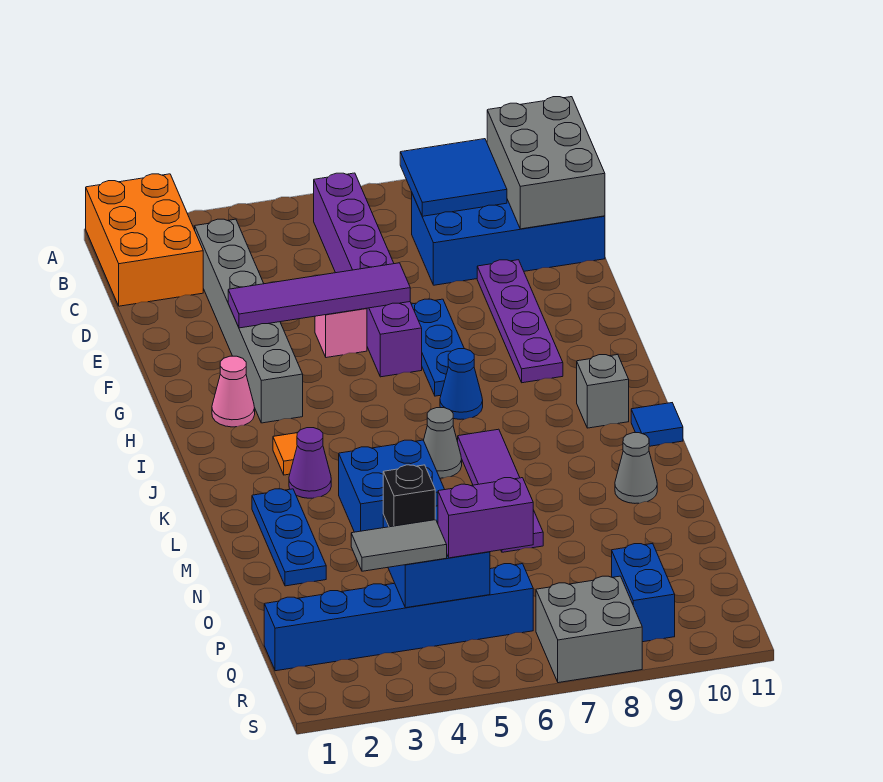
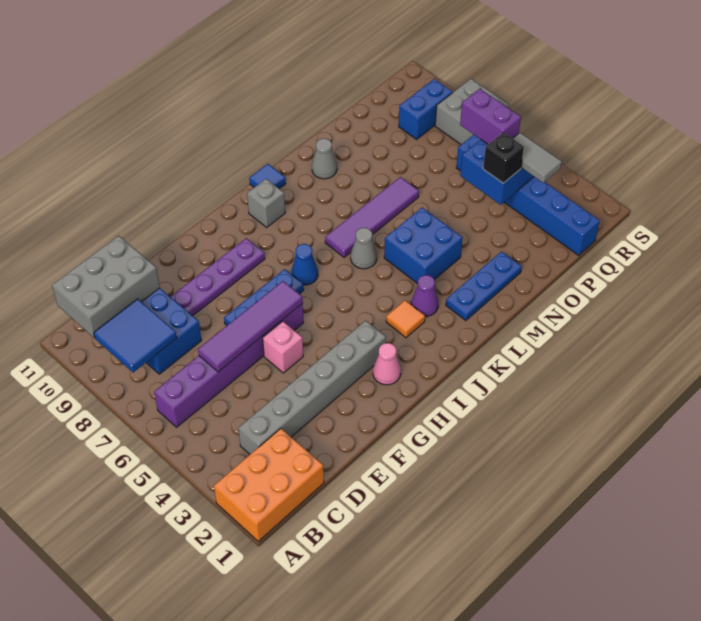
purple tile F3:F6 level 2 -> purple tile D6:G6 level 2

